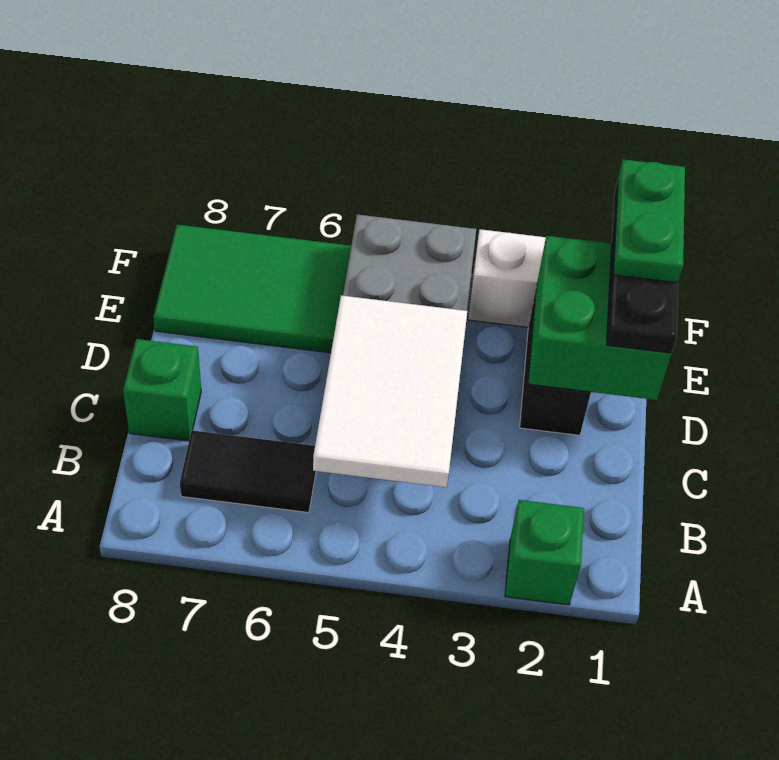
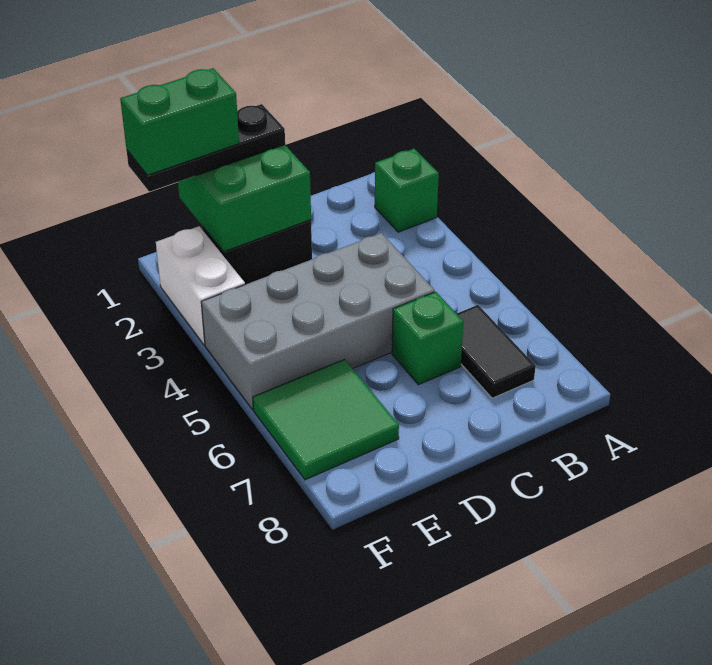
white tile B4:D5 level 2 -> none
green brick C8 level 1 -> green brick C6 level 1
green plate E1:F1 level 4 -> green brick E1:F1 level 4
green tile E6:F8 level 1 -> green tile E6:F7 level 1

